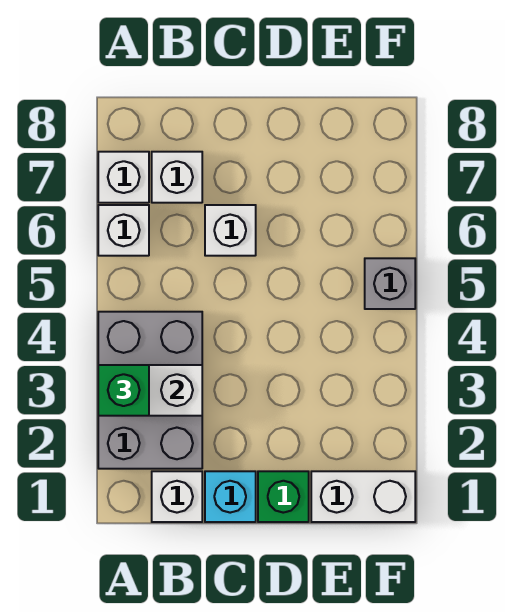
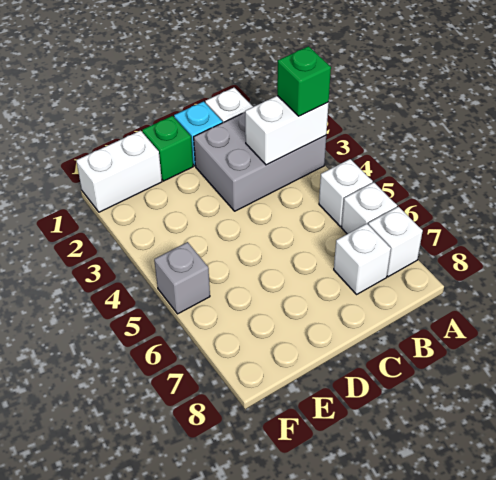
grey brick A2:B4 level 1 -> grey brick A2:C3 level 1
white brick C6 level 1 -> white brick A5 level 1

